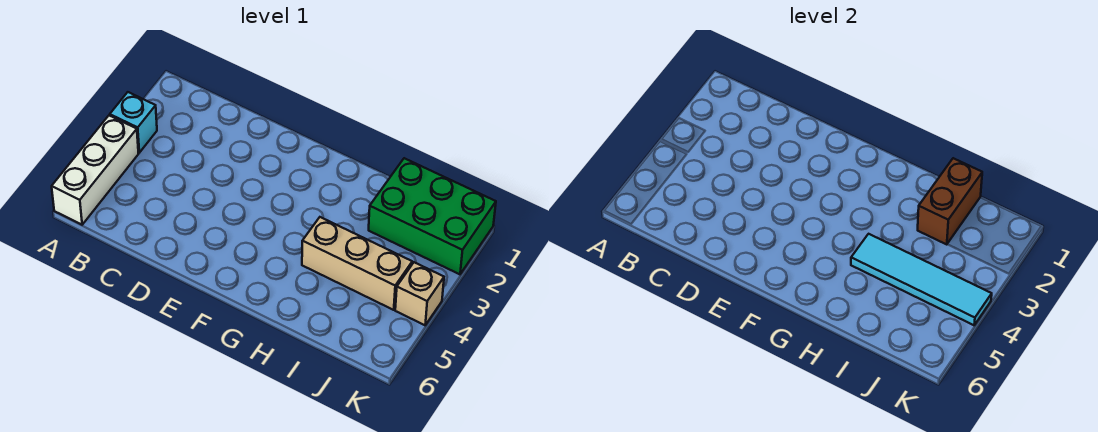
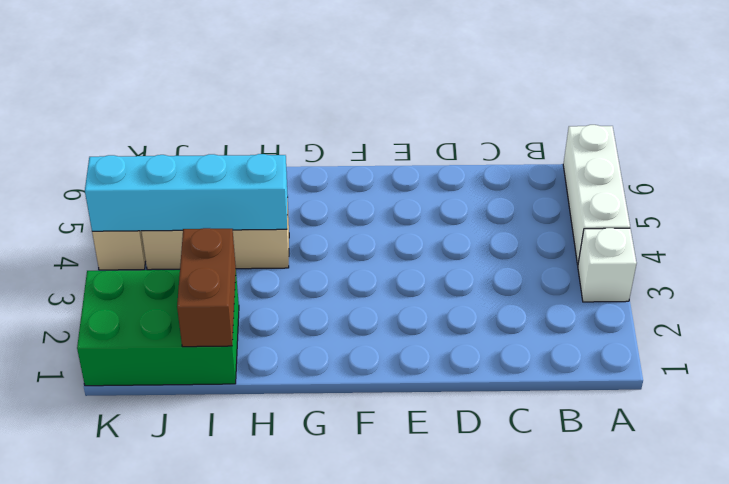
cyan brick A3 level 1 -> white brick A3 level 1
cyan tile H4:K4 level 2 -> cyan brick H4:K4 level 2

